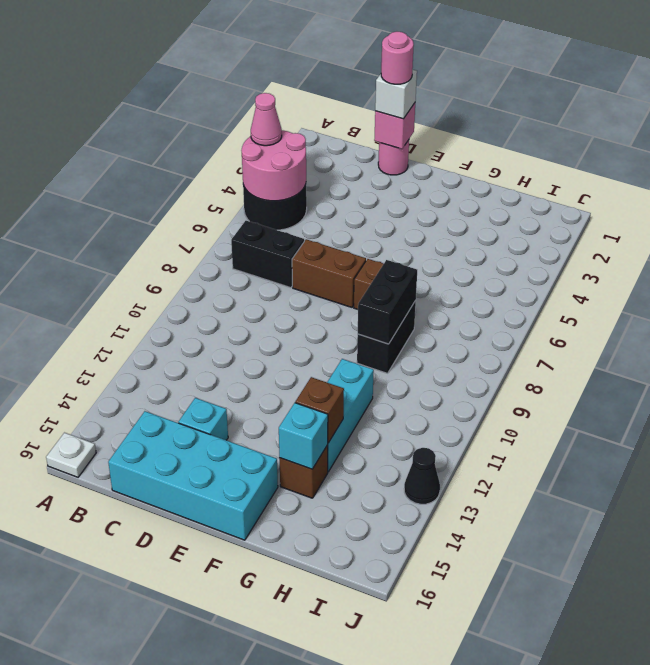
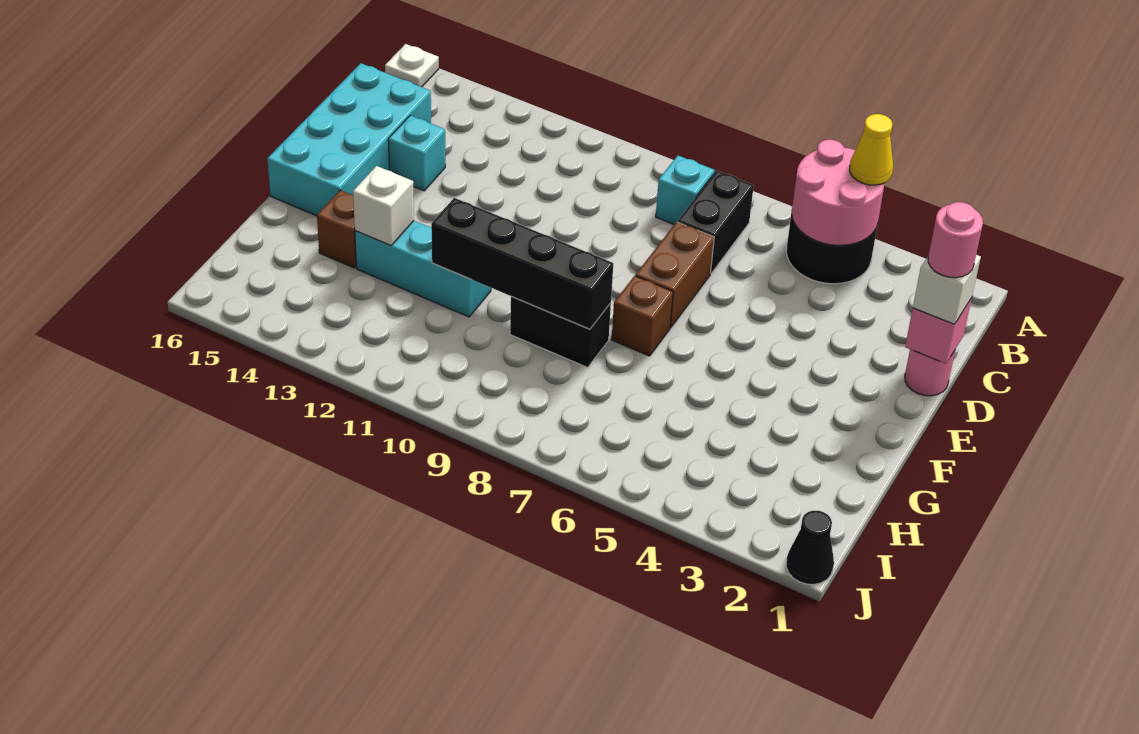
pink cone A4 level 3 -> yellow cone A4 level 3
black brick G8:G9 level 2 -> black brick G8:G11 level 2
brown brick G13 level 2 -> white brick G13 level 2
cyan brick G14 level 2 -> cyan brick B8 level 1
black cone J13 level 1 -> black cone J1 level 1

